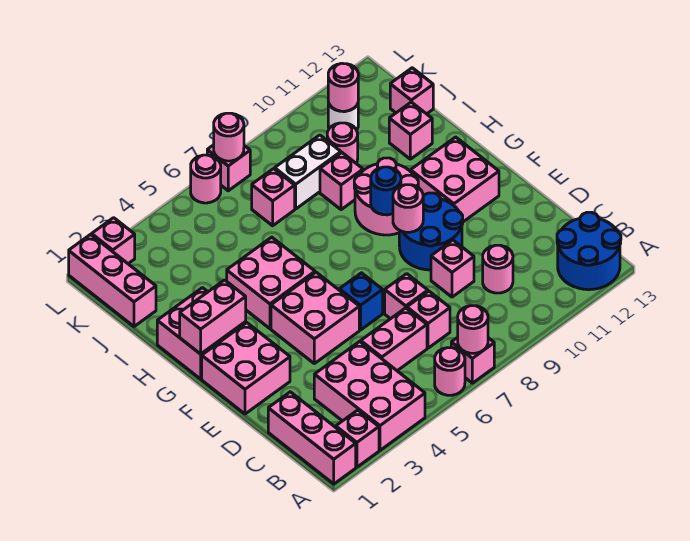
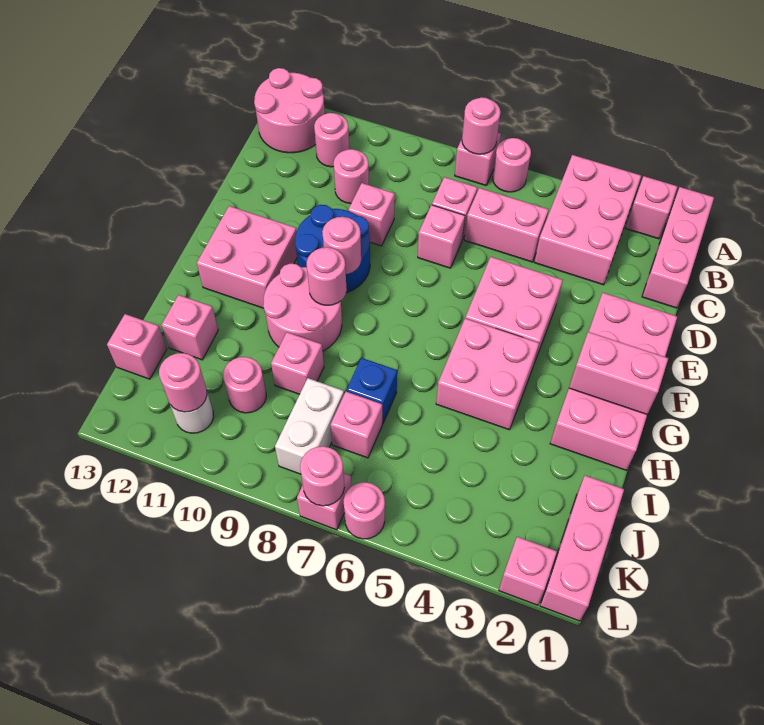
blue round brick A12:B13 level 1 -> pink round brick A12:B13 level 1
none -> pink round brick B11 level 1
blue brick E6 level 1 -> blue brick I7 level 1
blue round brick G9 level 2 -> pink round brick G9 level 2
white brick J8:J9 level 1 -> white brick J8:K8 level 1

